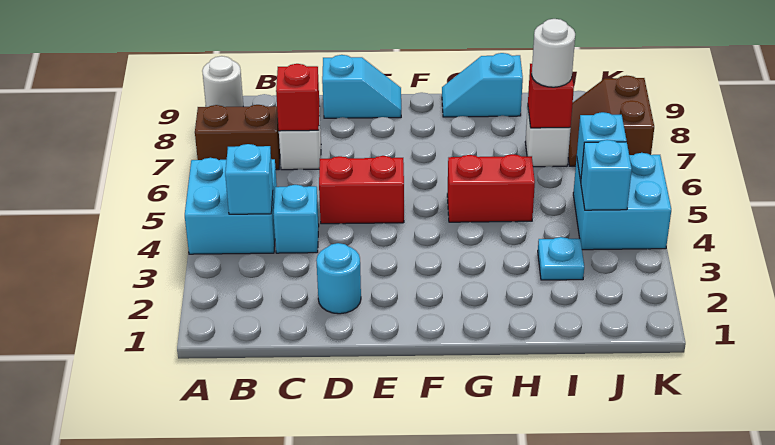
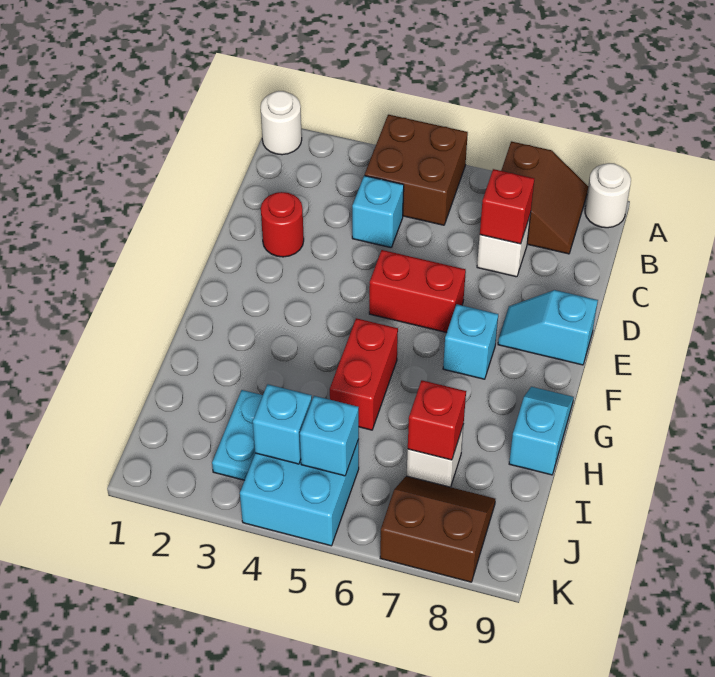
cyan brick A4:B5 level 1 -> brown brick A4:B5 level 1
cyan brick B4 level 2 -> cyan brick F7 level 1
cyan round brick D2 level 1 -> red round brick D2 level 1
red brick D5:E5 level 1 -> red brick E5:E6 level 1
cyan slope D9:E9 level 1 top D -> cyan slope E8:E9 level 1 top 9
cyan plate I3 level 1 -> cyan plate I3:J3 level 1
white round brick I7 level 3 -> white round brick A1 level 1

